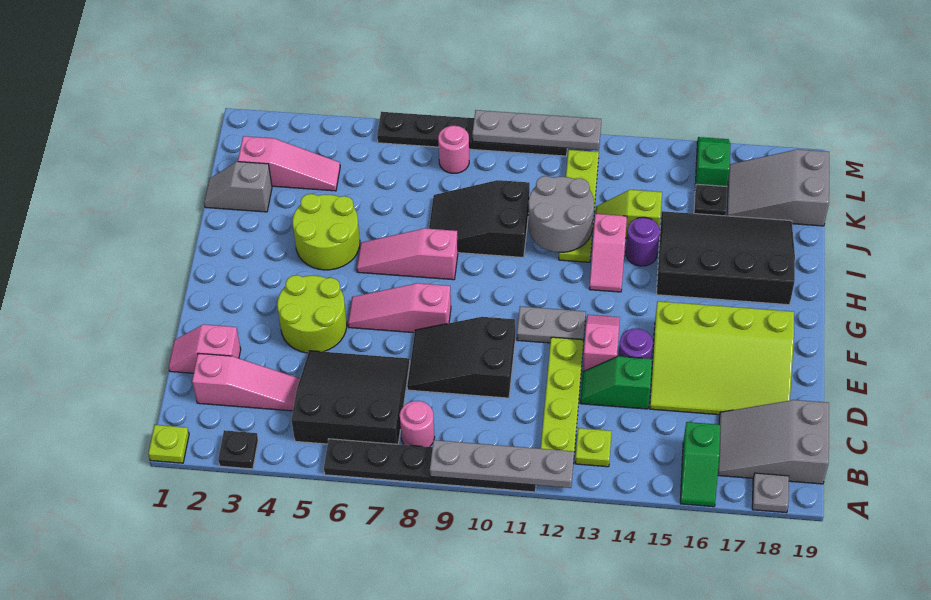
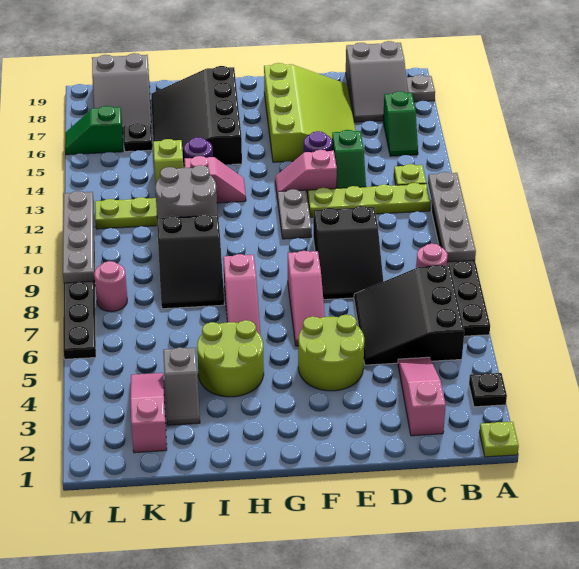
green slope A16:B16 level 1 top B -> green slope B15:B16 level 1 top 16
pink slope D1:D2 level 1 top 2 -> none
grey slope J1:J2 level 1 top 2 -> grey slope J3:J4 level 1 top 4

